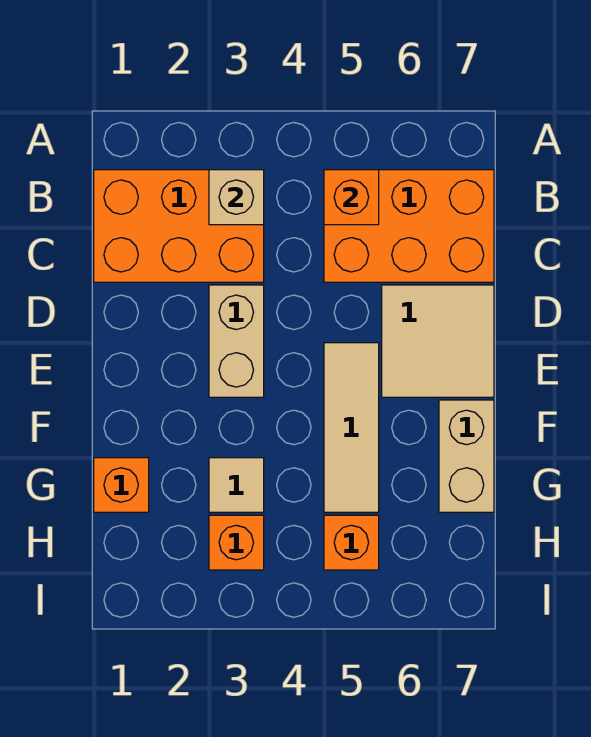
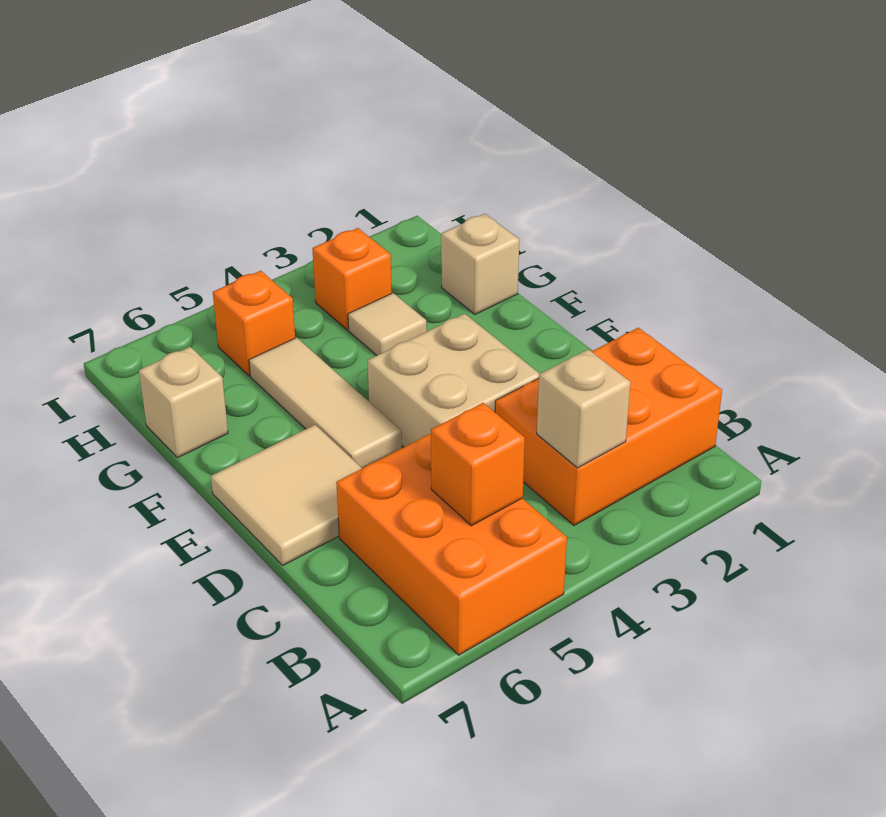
orange brick B5:C7 level 1 -> orange brick A5:C6 level 1
tan brick D3:E3 level 1 -> tan brick D3:E4 level 1
tan brick F7:G7 level 1 -> tan brick G7 level 1
orange brick G1 level 1 -> tan brick G1 level 1

